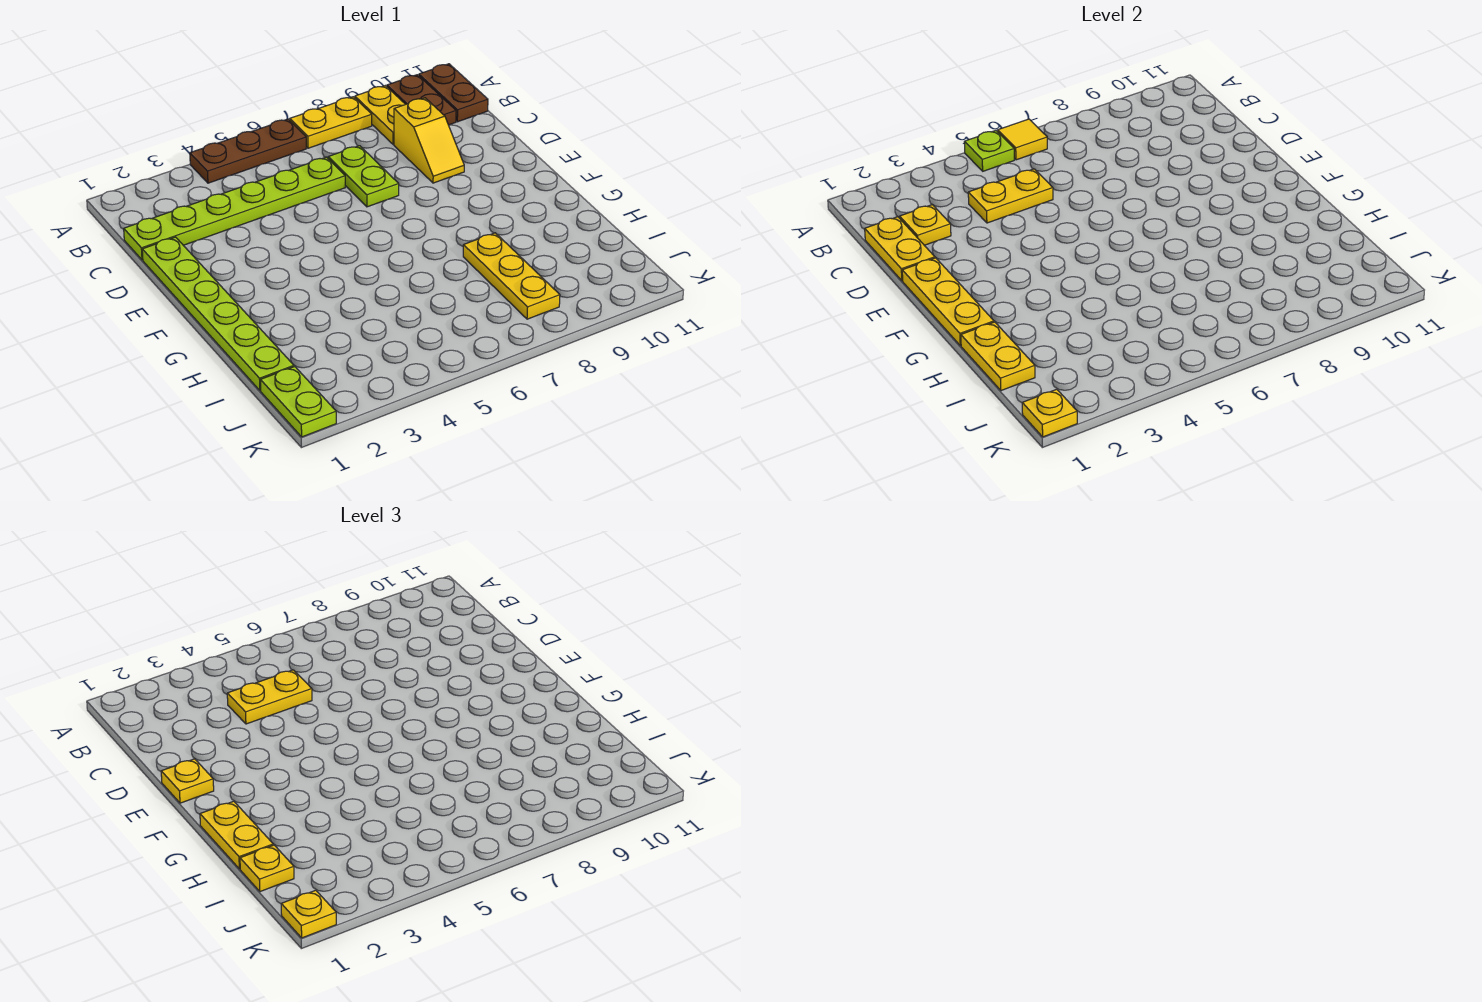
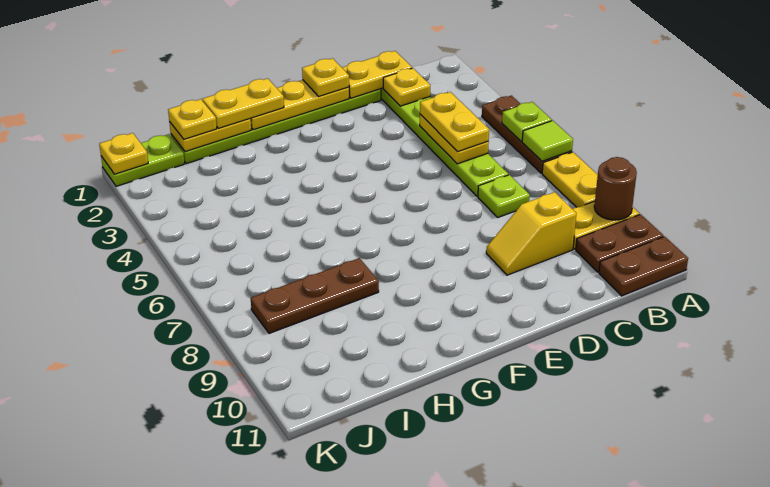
yellow tile A6 level 2 -> lime tile A6 level 2
none -> brown round brick A9 level 2
lime plate C7:D7 level 1 -> lime plate C7 level 1
yellow plate H8:J8 level 1 -> brown plate H8:J8 level 1
yellow plate K1 level 3 -> none

